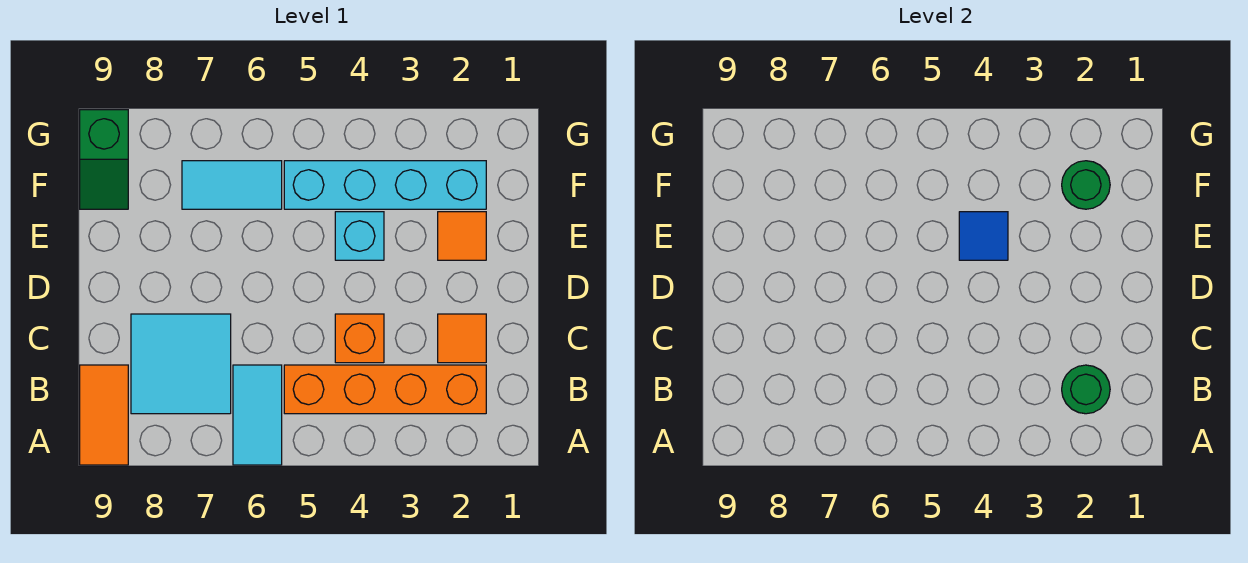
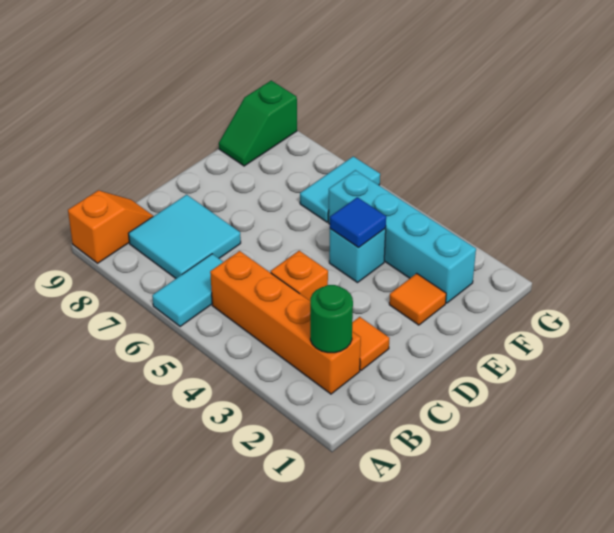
orange tile A9:B9 level 1 -> orange slope A9:B9 level 1 top A
green round brick F2 level 2 -> none
cyan tile F6:F7 level 1 -> cyan tile F6:G6 level 1

